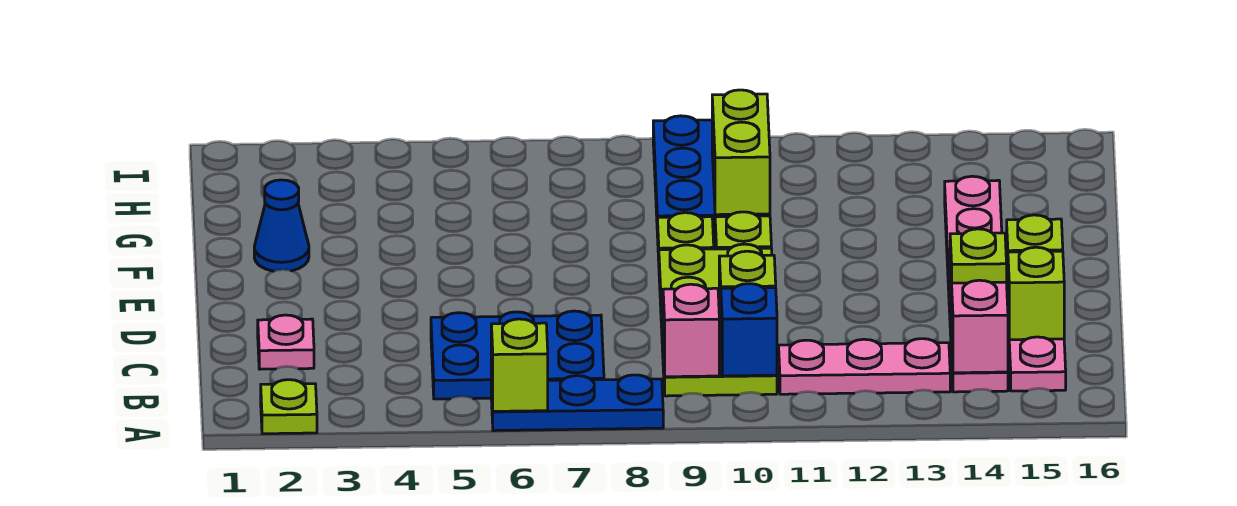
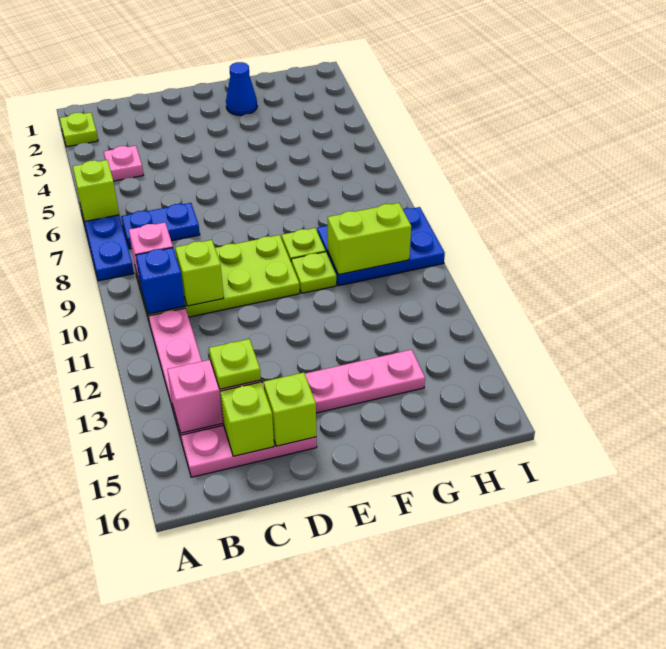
blue plate B5:C7 level 1 -> blue plate B7:C7 level 1
pink plate C2 level 1 -> pink plate B4 level 1

